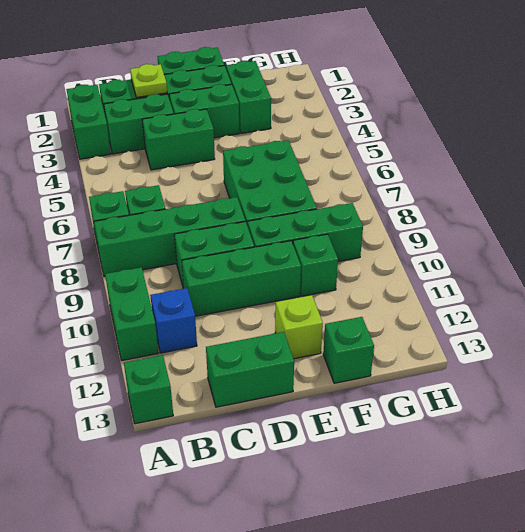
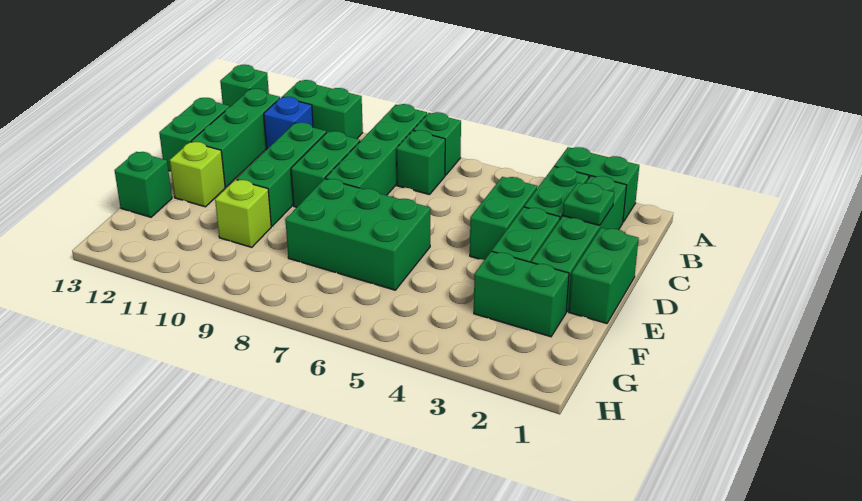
lime plate C2 level 2 -> green plate C2 level 2
green brick E9:G9 level 1 -> green brick B12:D12 level 1
green brick F10 level 1 -> lime brick F10 level 1

